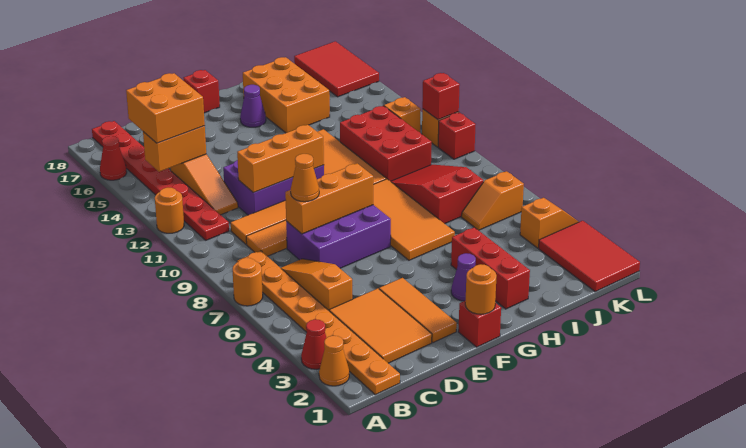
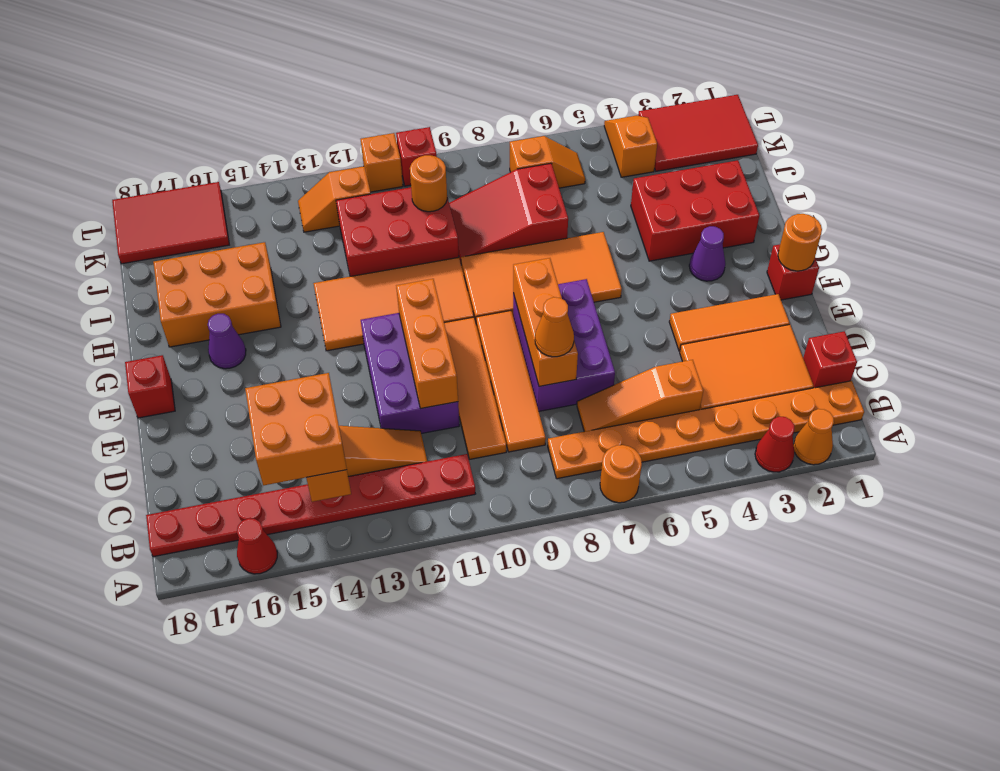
orange round brick A12 level 1 -> orange round brick J10 level 2
red brick H2:H4 level 1 -> red brick H2:I4 level 1
orange slope J6:K6 level 1 top K -> orange slope K6:K7 level 1 top 7
red brick L11 level 2 -> red brick C1 level 1

